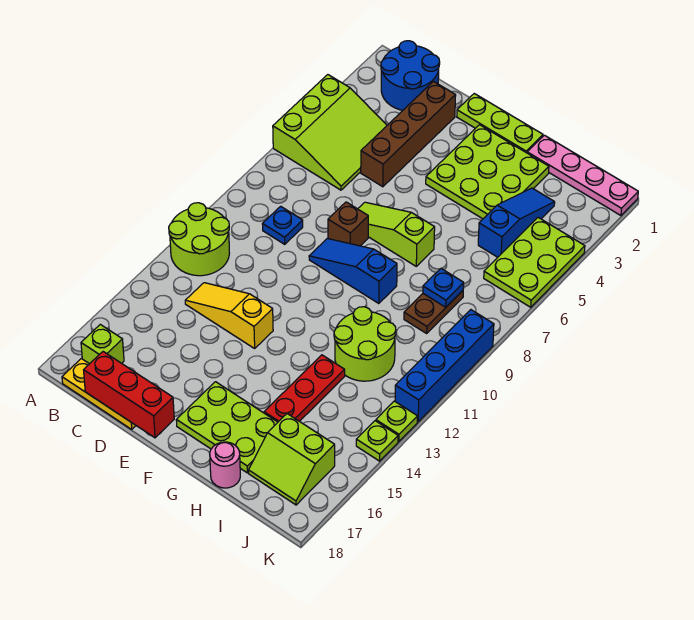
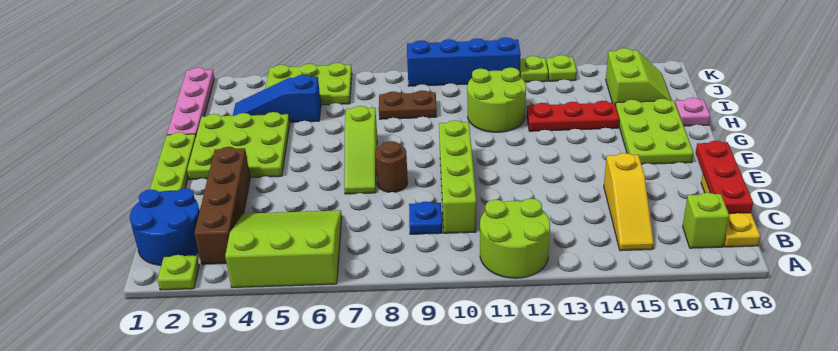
none -> lime plate A2 level 1
none -> lime brick C10:F10 level 1
yellow slope C13:E13 level 1 top E -> yellow slope B15:D15 level 1 top D
red brick C18:E18 level 2 -> red plate C18:E18 level 2
brown brick D2:D5 level 1 -> brown brick B3:E3 level 1
brown brick E8 level 1 -> brown round brick E8 level 1
blue slope E9:G9 level 1 top G -> none
pink round brick H18 level 1 -> pink plate H18 level 1
blue plate I8 level 2 -> none

